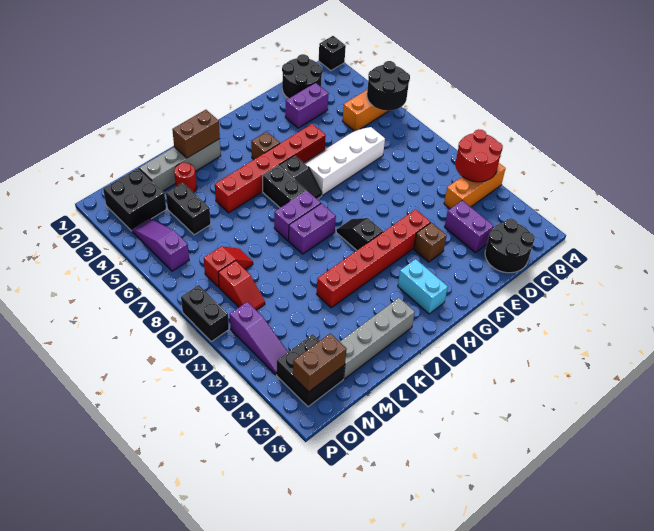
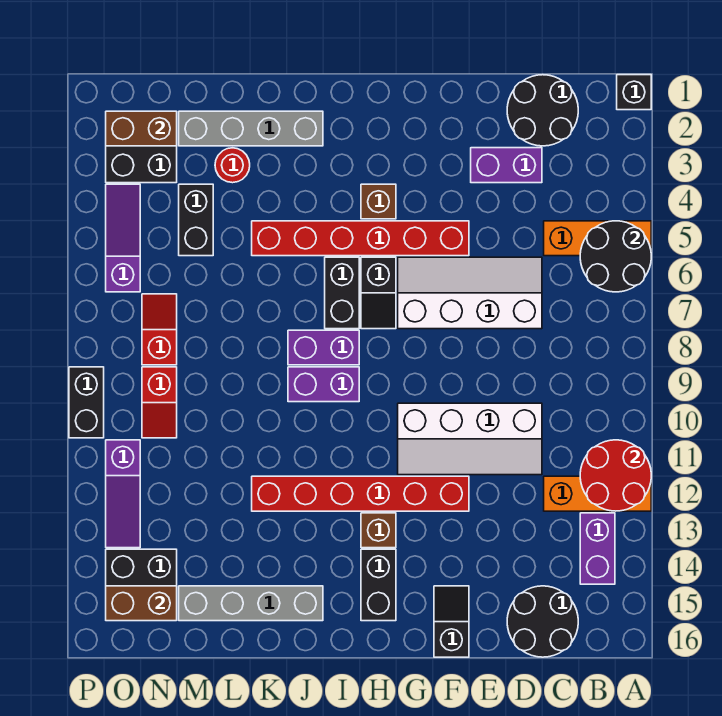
none -> white slope D10:G11 level 1 top 10
purple brick D13:D14 level 1 -> purple brick B13:B14 level 1
brown brick F13 level 1 -> brown brick H13 level 1
black slope H10:H11 level 1 top 11 -> black slope F15:F16 level 1 top 16
cyan brick H14:H15 level 1 -> black brick H14:H15 level 1
brown brick J2:K2 level 2 -> brown brick N2:O2 level 2
red slope M8:N8 level 1 top N -> red slope N7:N8 level 1 top 8

